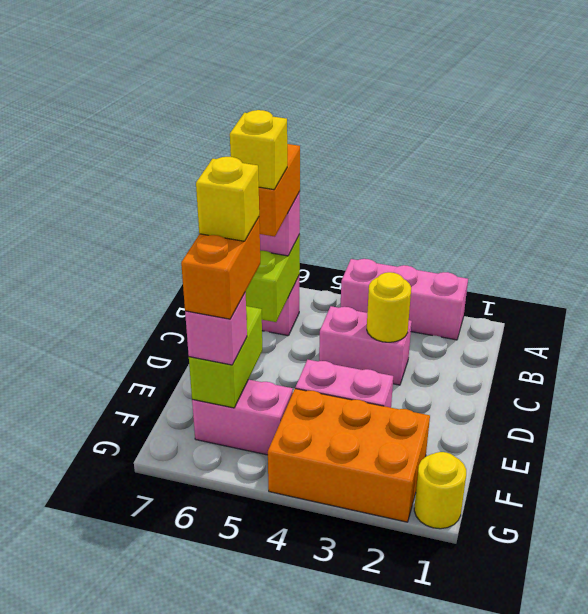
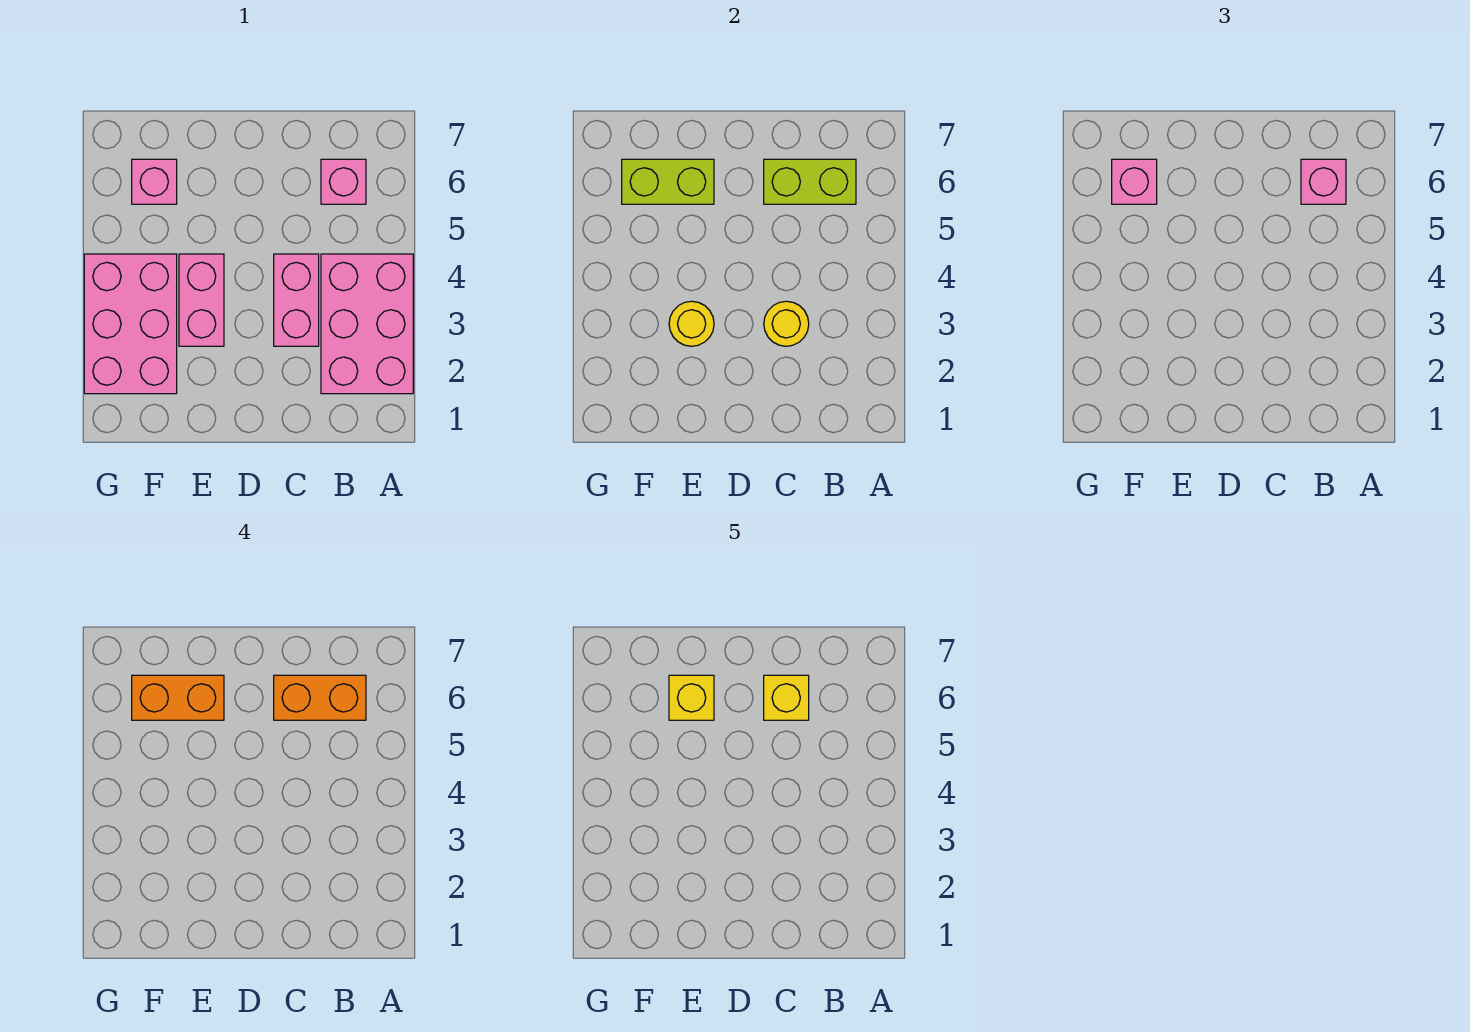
pink brick A2:A4 level 1 -> pink brick A2:B4 level 1
orange brick F2:G4 level 1 -> pink brick F2:G4 level 1
pink brick F5:F6 level 1 -> pink brick F6 level 1
yellow round brick G1 level 1 -> yellow round brick E3 level 2

